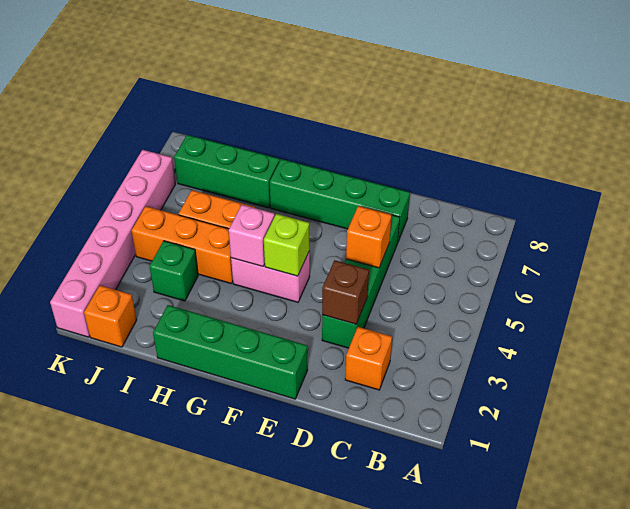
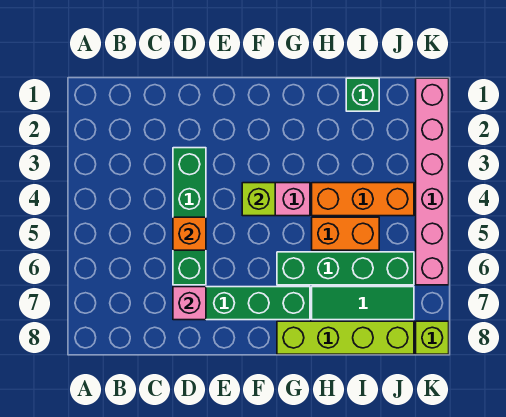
orange brick C2 level 1 -> none
brown brick D3 level 2 -> none
green brick E1:H1 level 1 -> green brick G6:J6 level 1
pink brick G4 level 2 -> pink brick D7 level 2
none -> lime brick G8:J8 level 1
green brick H7:J7 level 1 -> green tile H7:J7 level 1
green brick I3 level 1 -> green brick I1 level 1
orange brick J1 level 1 -> none
none -> lime brick K8 level 1

